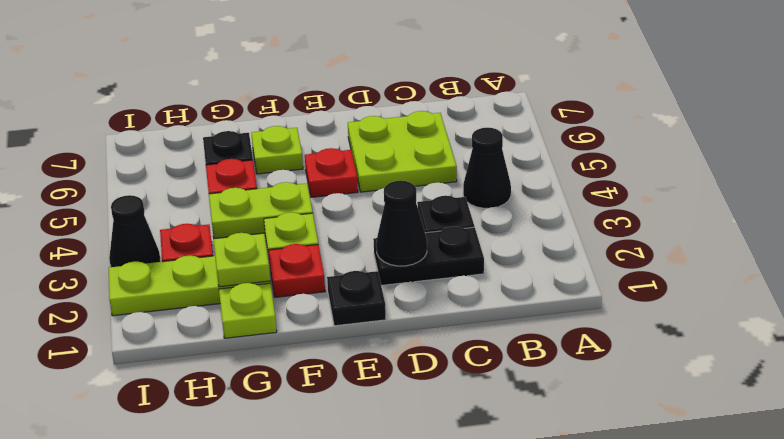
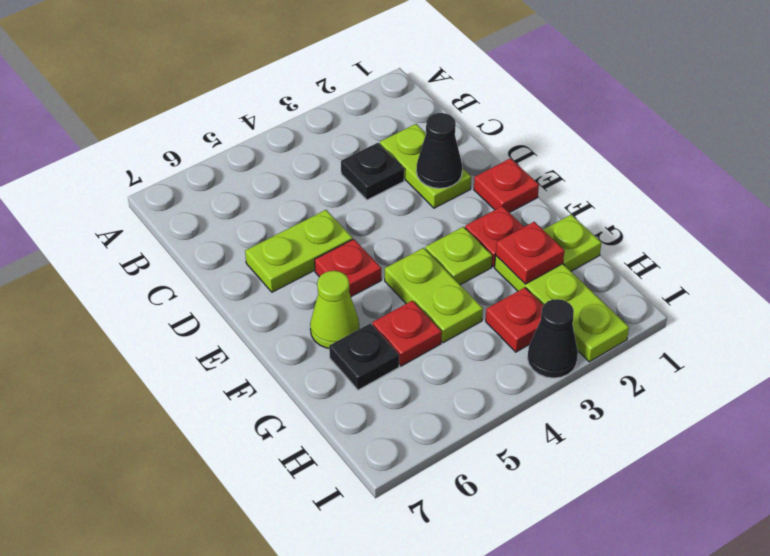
black cone B4 level 1 -> none
black plate C2:D2 level 1 -> lime plate C2:D2 level 1
lime plate C5:D6 level 1 -> lime plate D5:D6 level 1
black plate E1 level 1 -> red plate E1 level 1
lime plate F6 level 1 -> lime cone F6 level 1
lime plate G2 level 2 -> red plate G2 level 2

